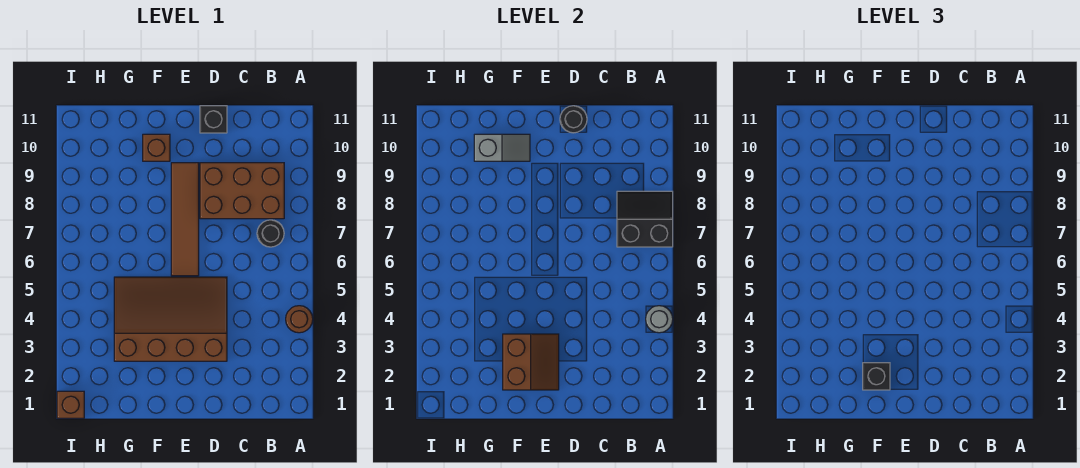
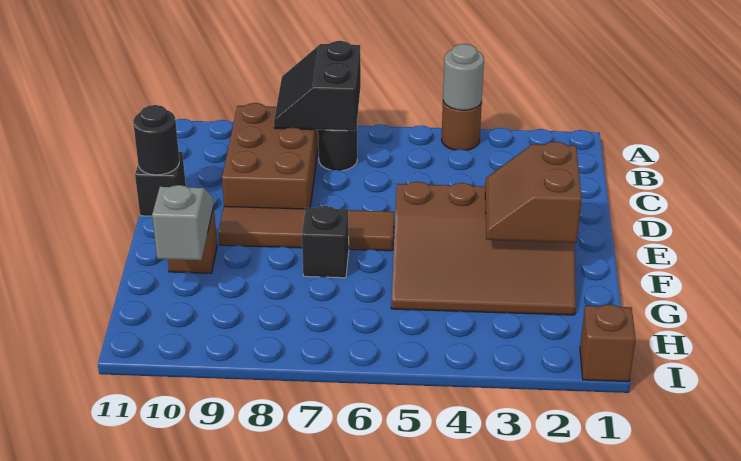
brown slope D3:G5 level 1 top 3 -> brown slope E2:G5 level 1 top E
brown slope E2:F3 level 2 top F -> brown slope E2:F3 level 2 top 2
black brick F2 level 3 -> black brick F7 level 1

